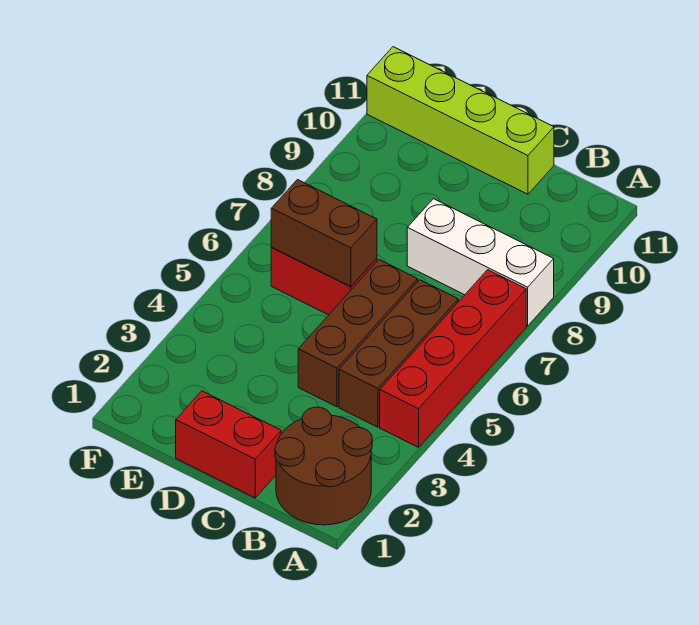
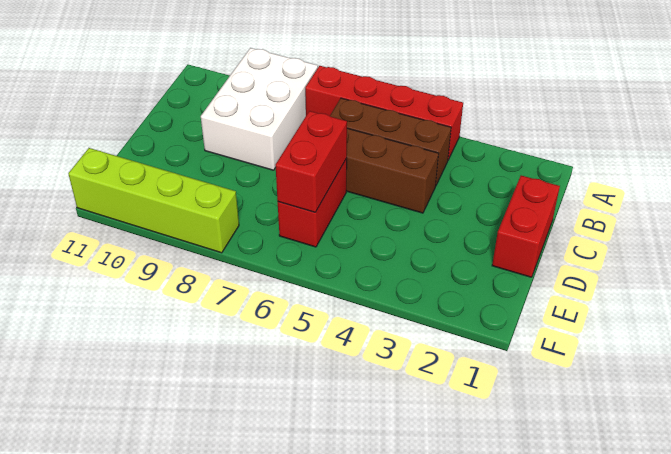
brown round brick A1:B2 level 1 -> none
white brick A8:C8 level 1 -> white brick A8:C9 level 1
lime brick C11:F11 level 1 -> lime brick F8:F11 level 1
brown brick D6:E6 level 2 -> red brick D6:E6 level 2

